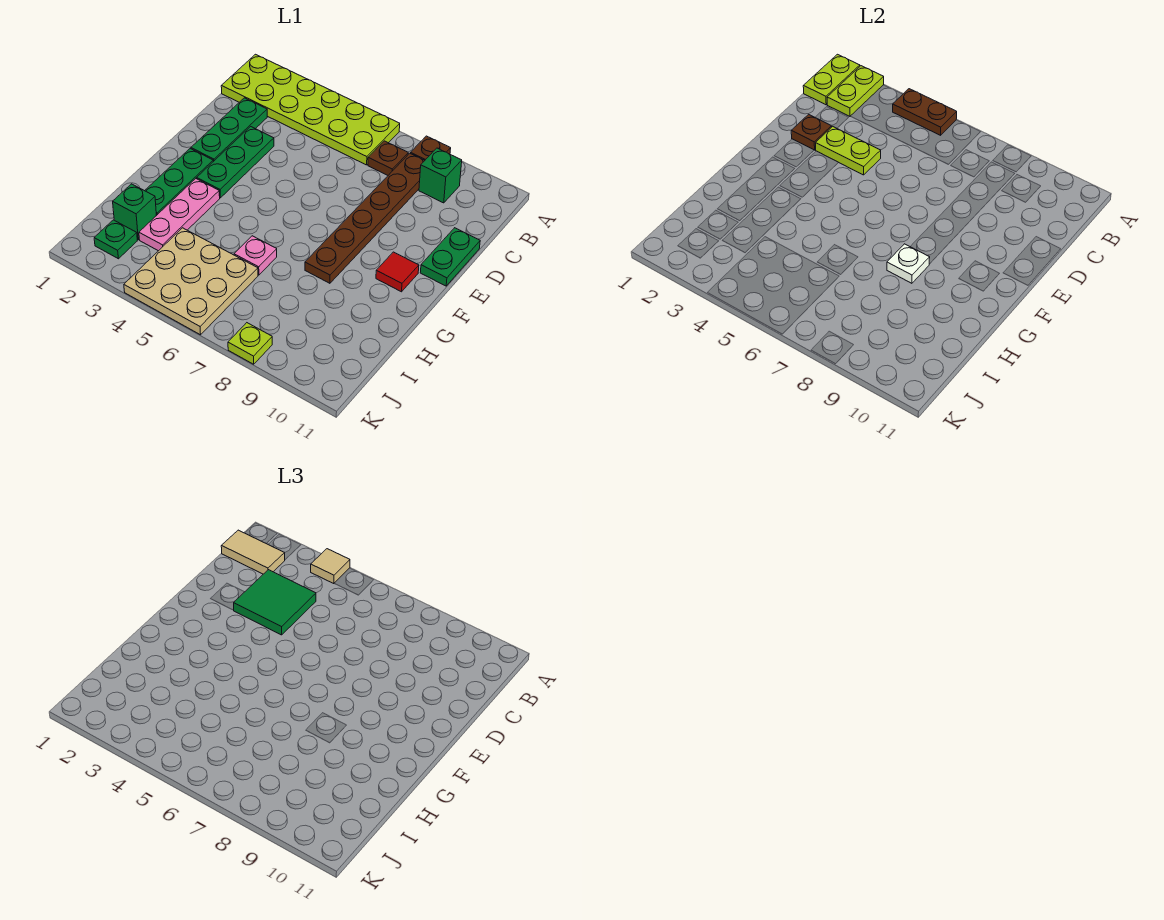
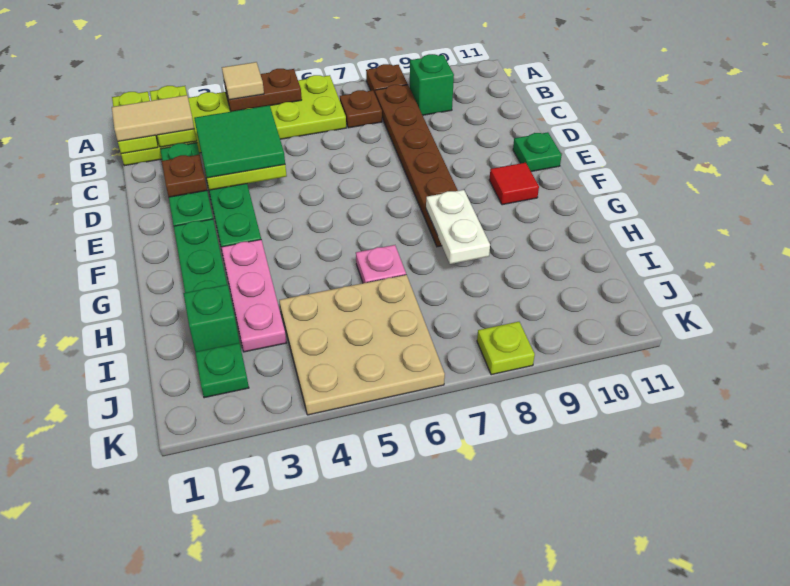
green plate D11:E11 level 1 -> green plate E11 level 1
white plate G8 level 2 -> white plate G8:H8 level 2

